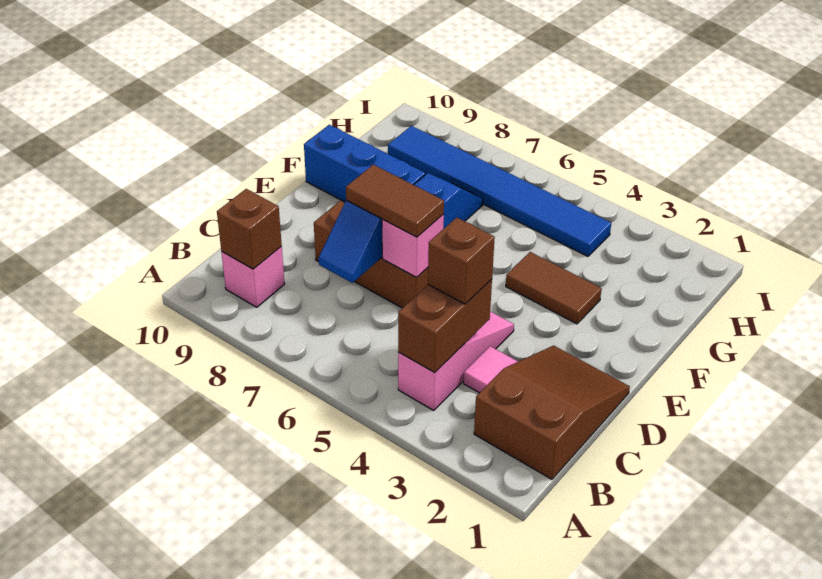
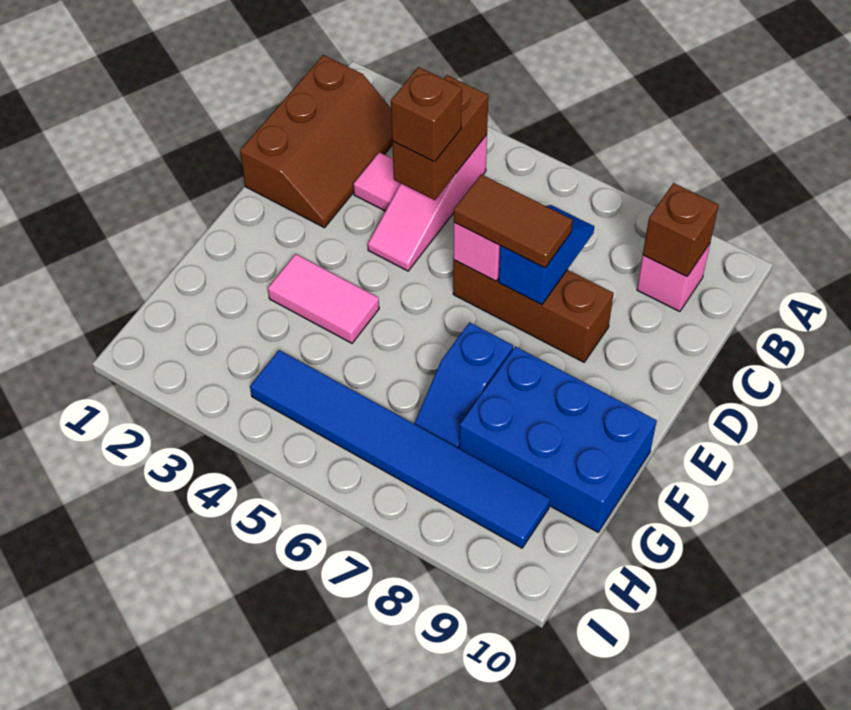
brown slope B1:D2 level 1 top B -> brown slope B1:D2 level 1 top 1
brown tile F3:F4 level 1 -> pink tile F3:F4 level 1
blue brick F8:F10 level 1 -> blue brick F8:G10 level 1

